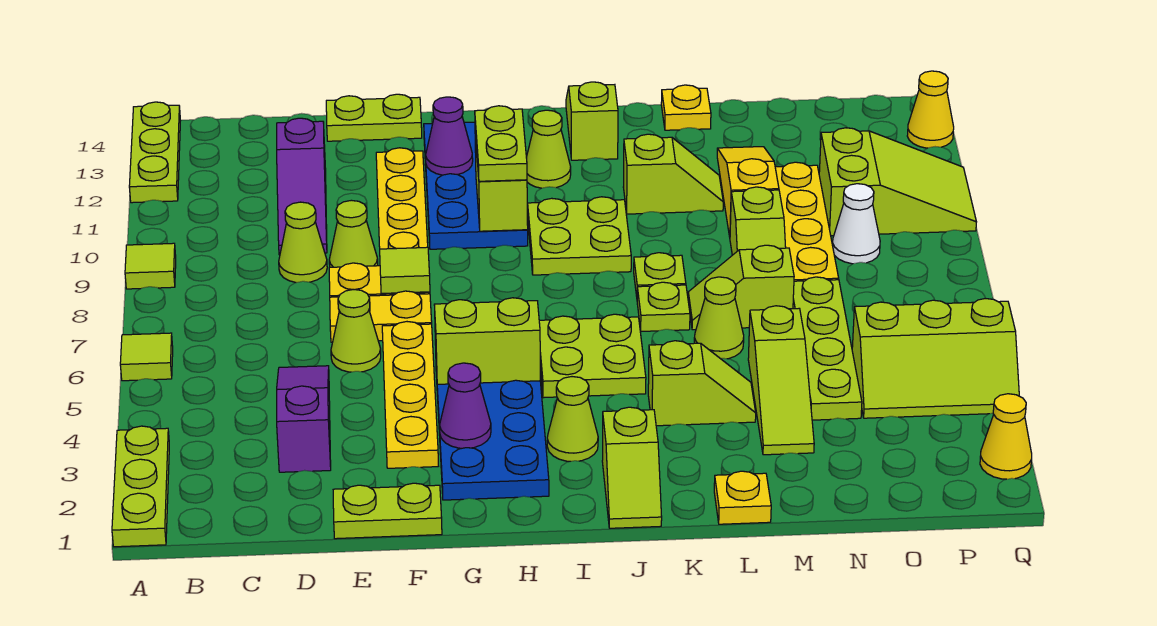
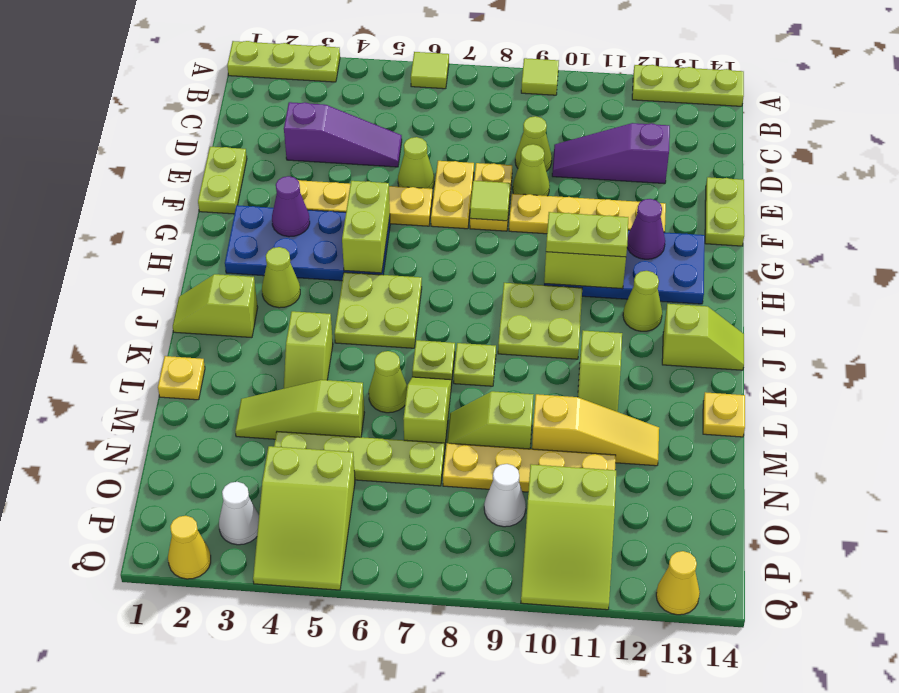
lime slope O4:Q5 level 1 top 5 -> lime slope O4:Q5 level 1 top O
none -> white cone P3 level 1

